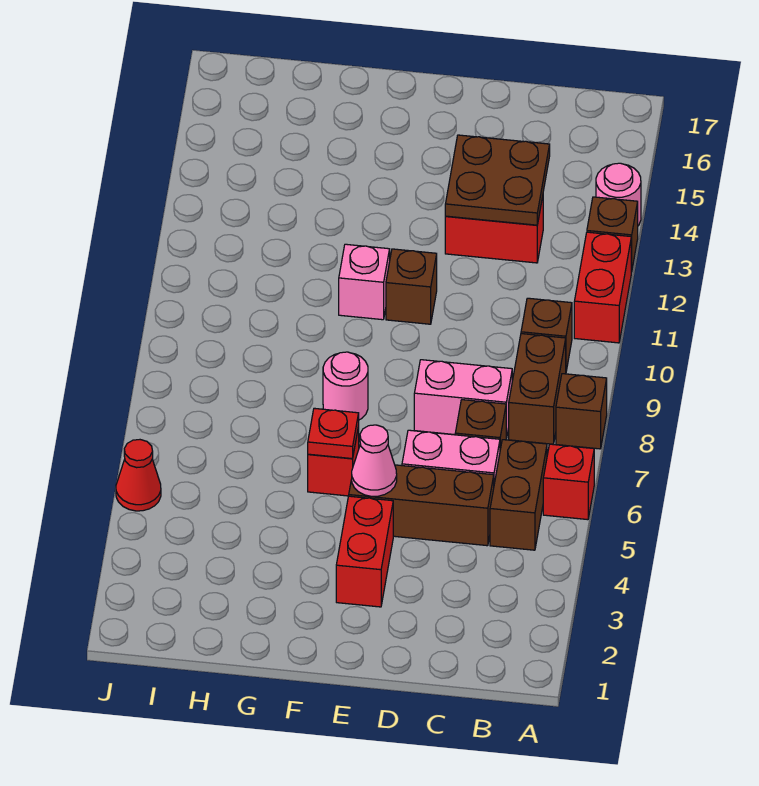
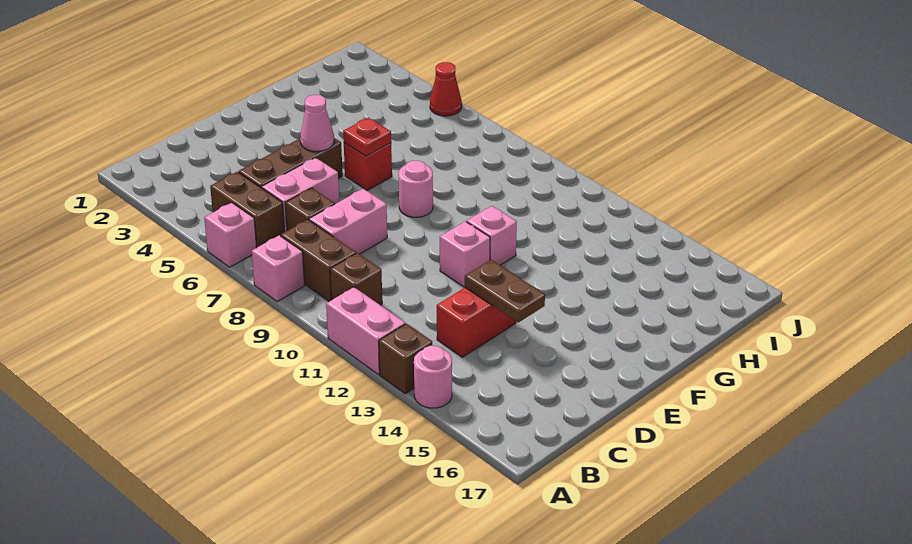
red brick A6 level 1 -> pink brick A6 level 1
brown brick A8 level 1 -> pink brick A8 level 1
red brick A11:A12 level 1 -> pink brick A11:A12 level 1
brown plate C13:D14 level 2 -> brown plate D13:D14 level 2
red brick E3:E4 level 1 -> none
brown brick E11 level 1 -> pink brick E11 level 1

